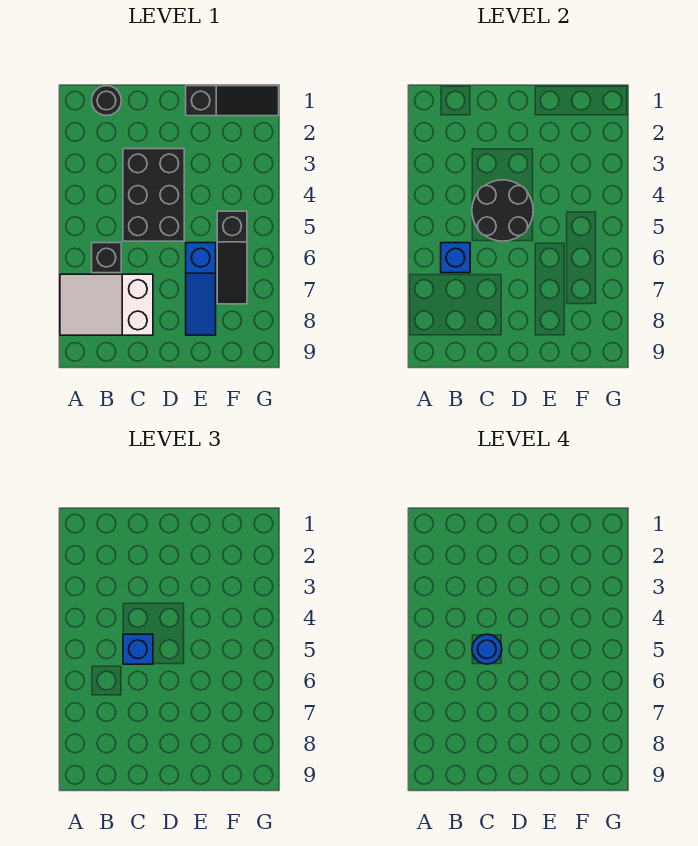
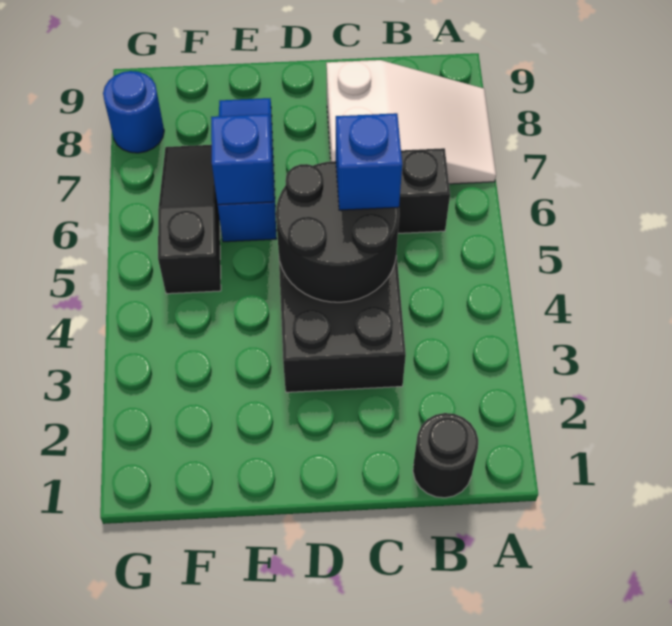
blue brick B6 level 2 -> blue brick E6 level 2
blue round brick C5 level 4 -> blue round brick G8 level 1
black slope E1:G1 level 1 top E -> none

